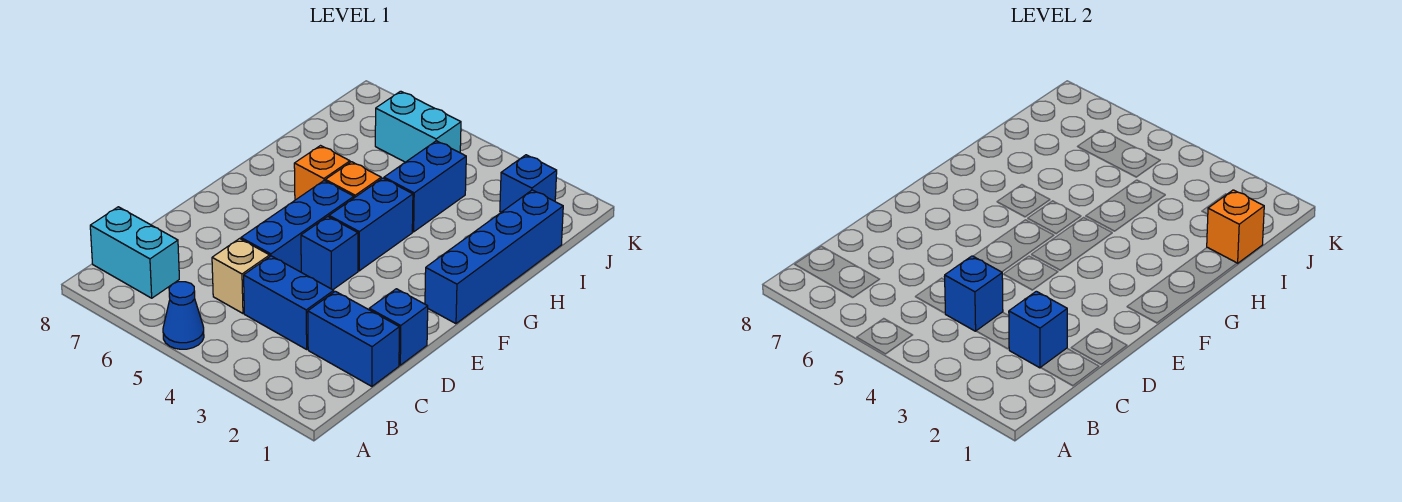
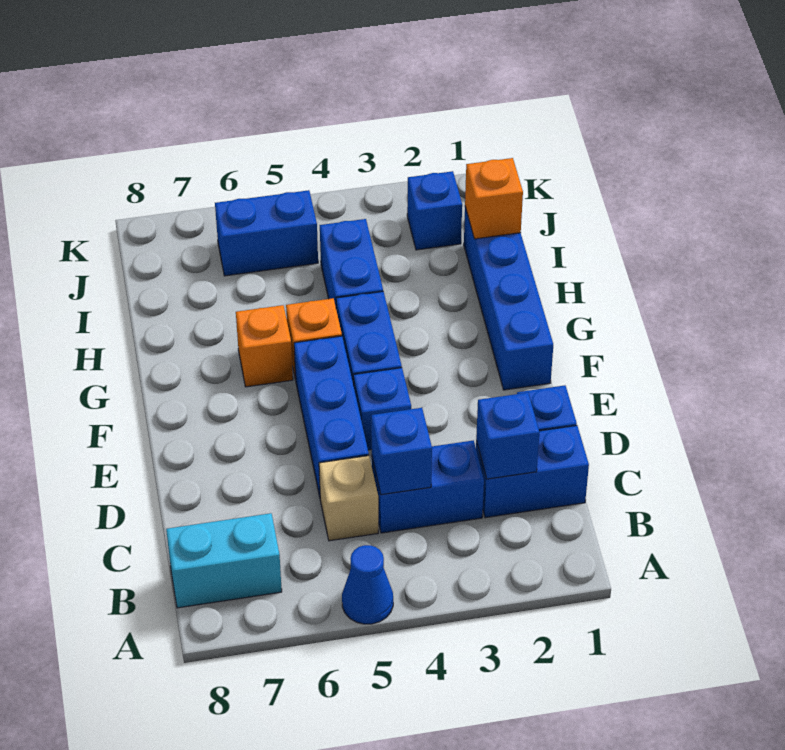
cyan brick J5:J6 level 1 -> blue brick J5:J6 level 1

